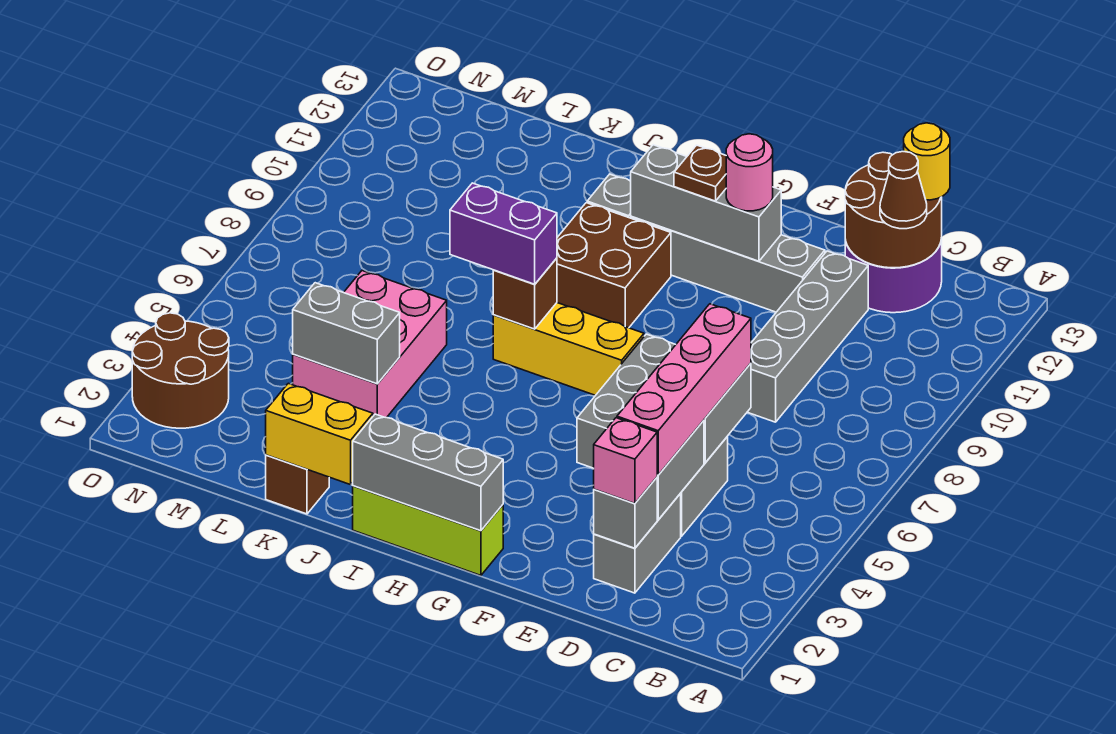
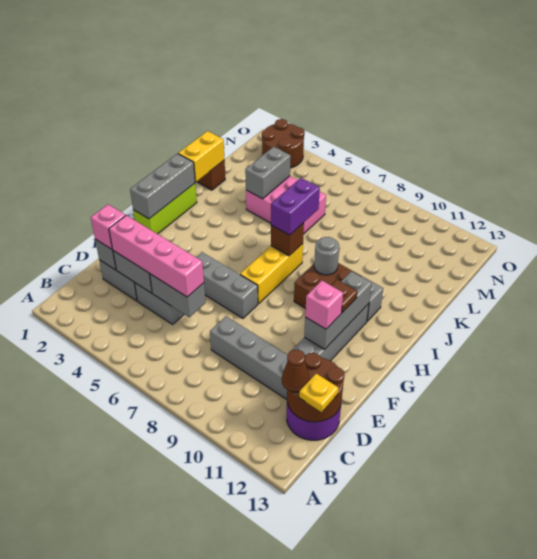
yellow round brick C13 level 3 -> yellow plate C13 level 3
pink round brick F11 level 3 -> pink brick F11 level 3
none -> grey round brick I9 level 2

